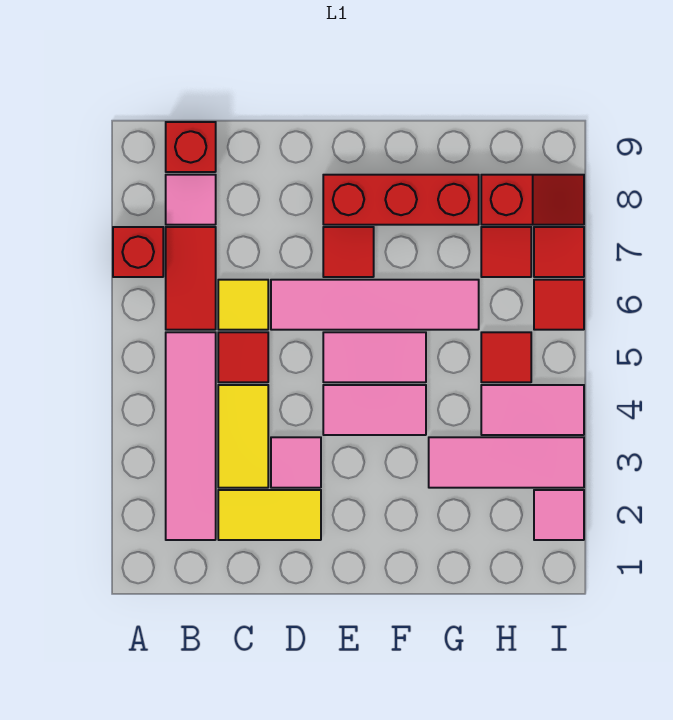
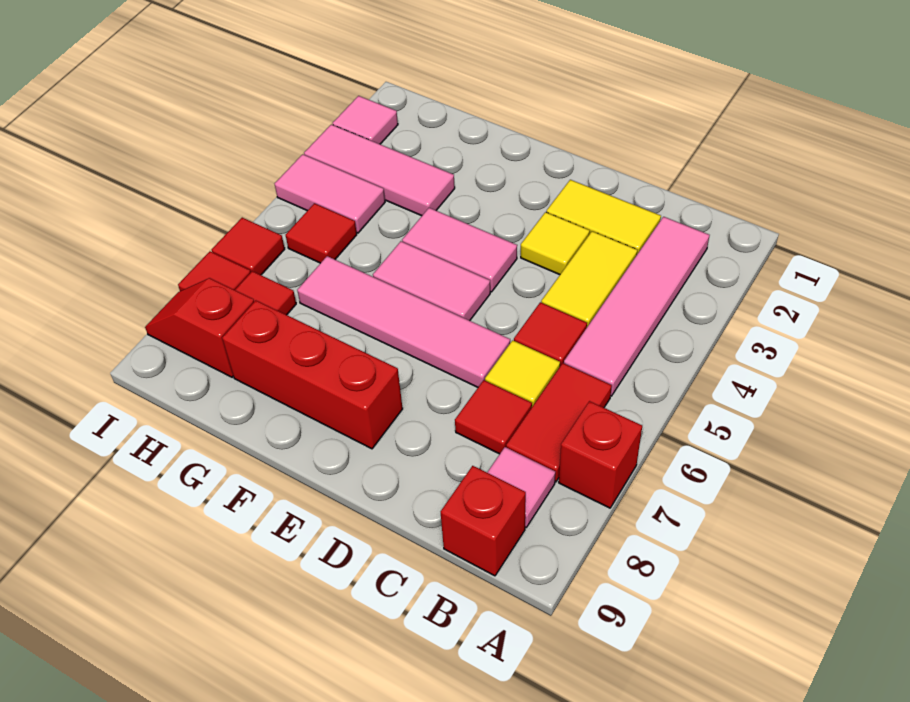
pink tile D3 level 1 -> yellow tile D3 level 1
red tile E7 level 1 -> red tile C7 level 1

